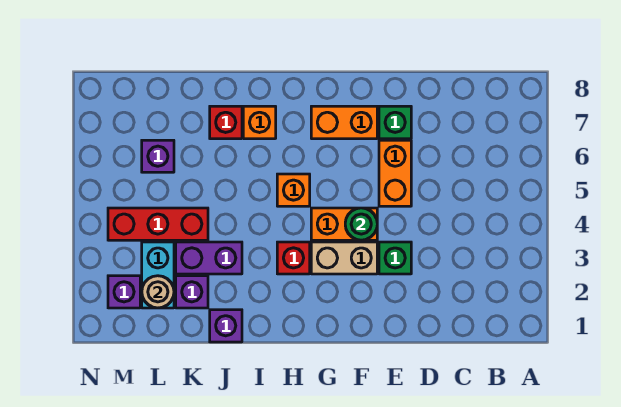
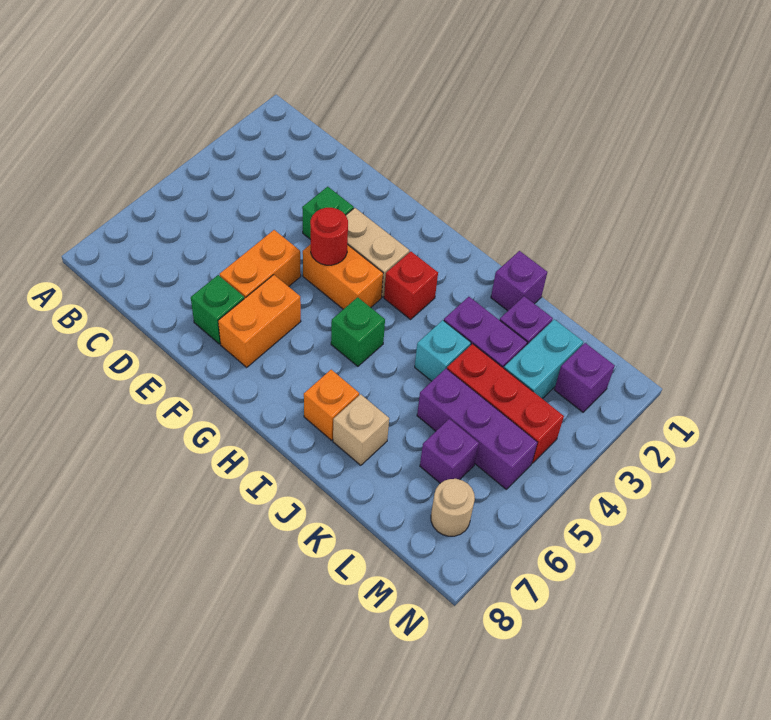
green round brick F4 level 2 -> red round brick F4 level 2
orange brick F7:G7 level 1 -> orange brick F6:F7 level 1
orange brick H5 level 1 -> green brick H5 level 1
none -> cyan brick J4 level 1
red brick J7 level 1 -> tan brick J7 level 1
none -> purple brick K5:M5 level 1
tan round brick L2 level 2 -> tan round brick M7 level 1

